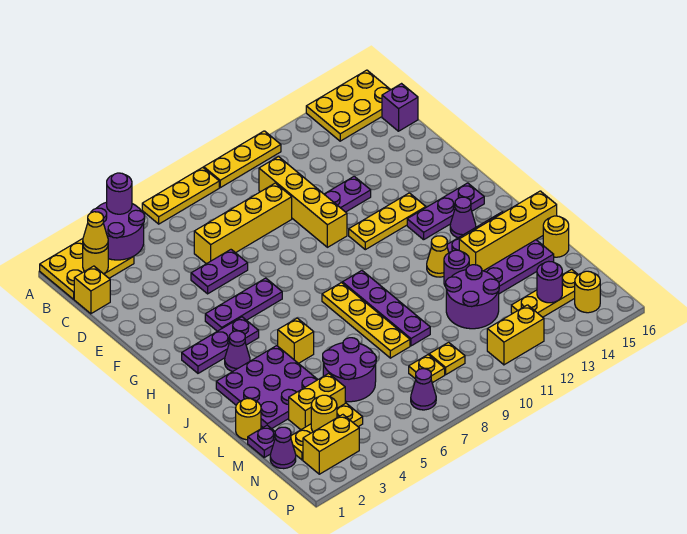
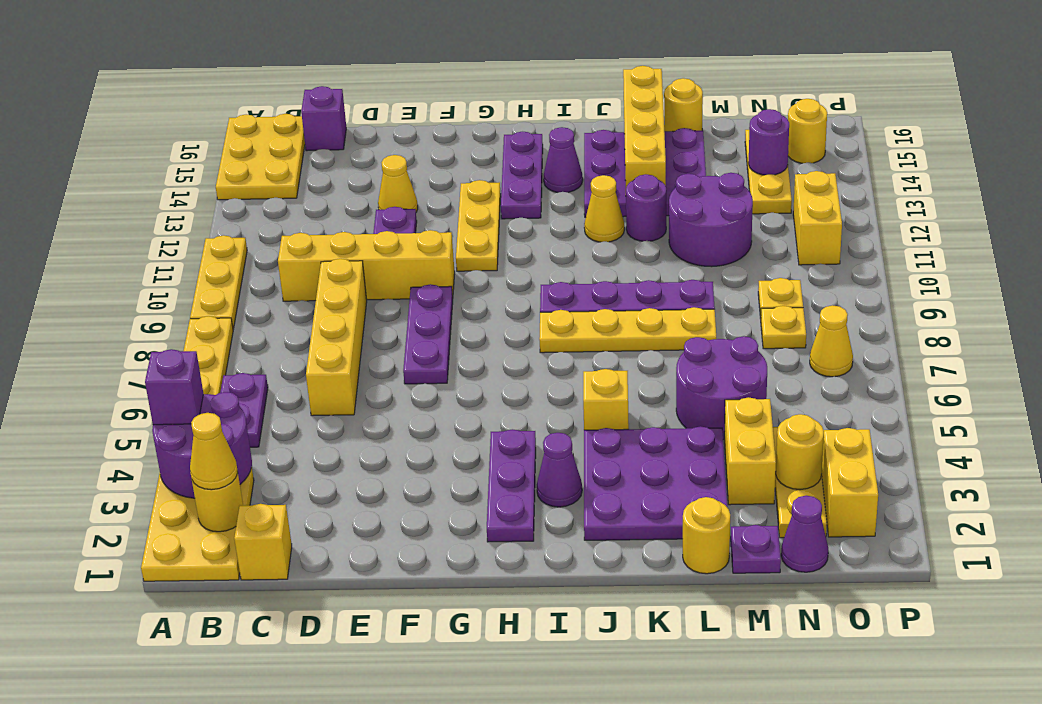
purple round brick A4 level 3 -> purple brick A4 level 3
purple plate E5:E6 level 1 -> purple plate B5:B6 level 1
none -> yellow cone E13 level 1
purple plate G4:G6 level 1 -> purple plate F7:F9 level 1
purple cone O7 level 1 -> yellow cone O7 level 1

